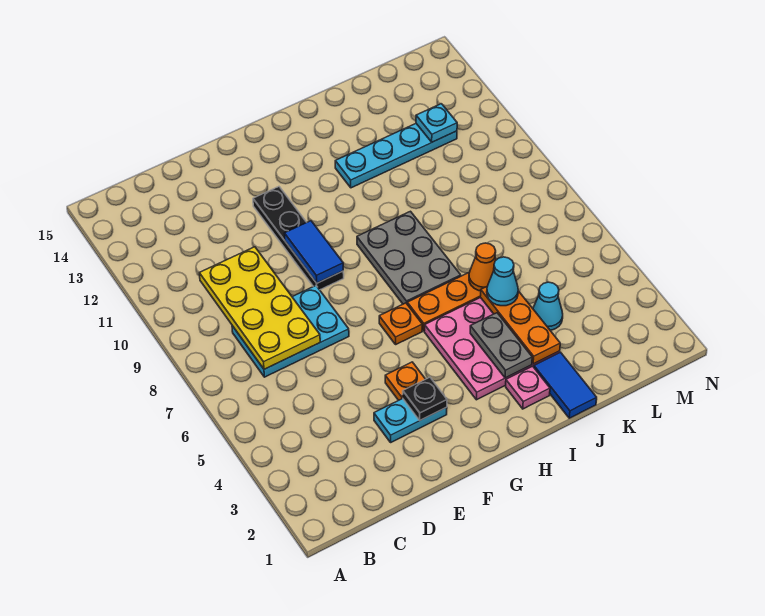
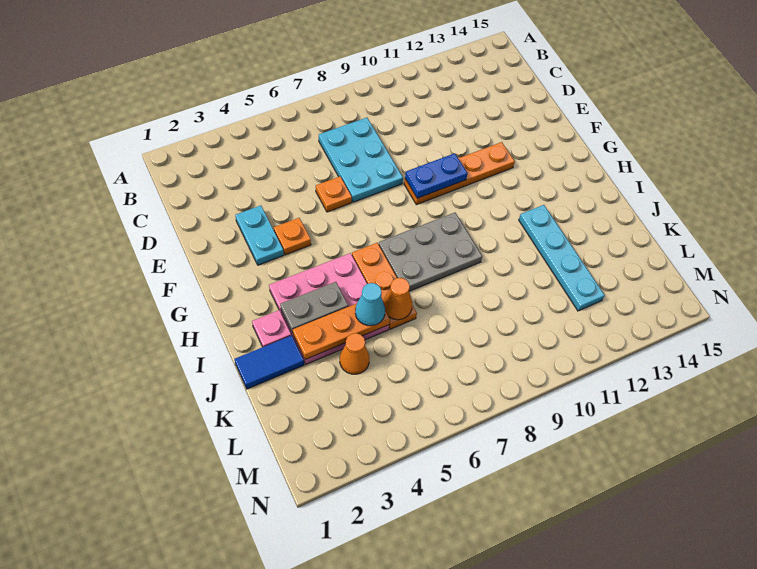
yellow plate C7:D10 level 2 -> none
black plate F3 level 2 -> none
black plate F9:F12 level 1 -> orange plate F9:F12 level 1
blue tile F9:F10 level 2 -> blue plate F9:F10 level 2
orange plate G6 level 1 -> orange plate E6 level 1
cyan cone K4 level 1 -> orange cone K4 level 1
cyan plate L12 level 2 -> none

